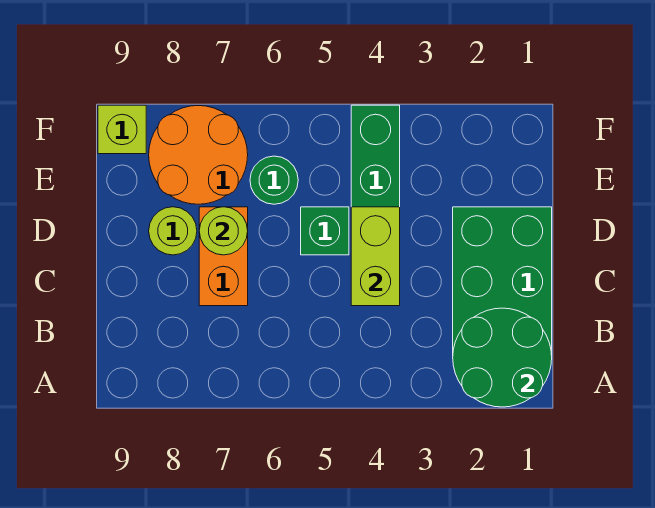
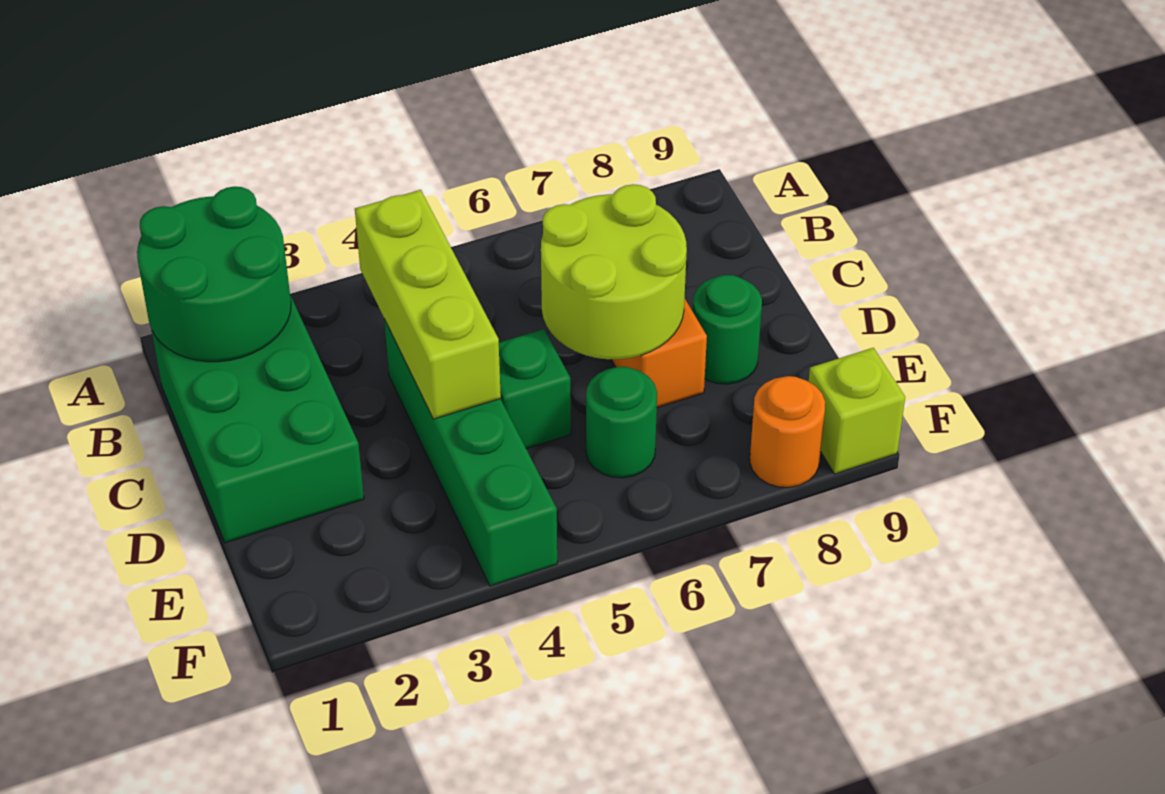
lime brick C4:D4 level 2 -> lime brick B4:D4 level 2
lime round brick D7 level 2 -> lime round brick C6:D7 level 2
lime round brick D8 level 1 -> green round brick D8 level 1
orange round brick E7:F8 level 1 -> orange round brick F8 level 1

